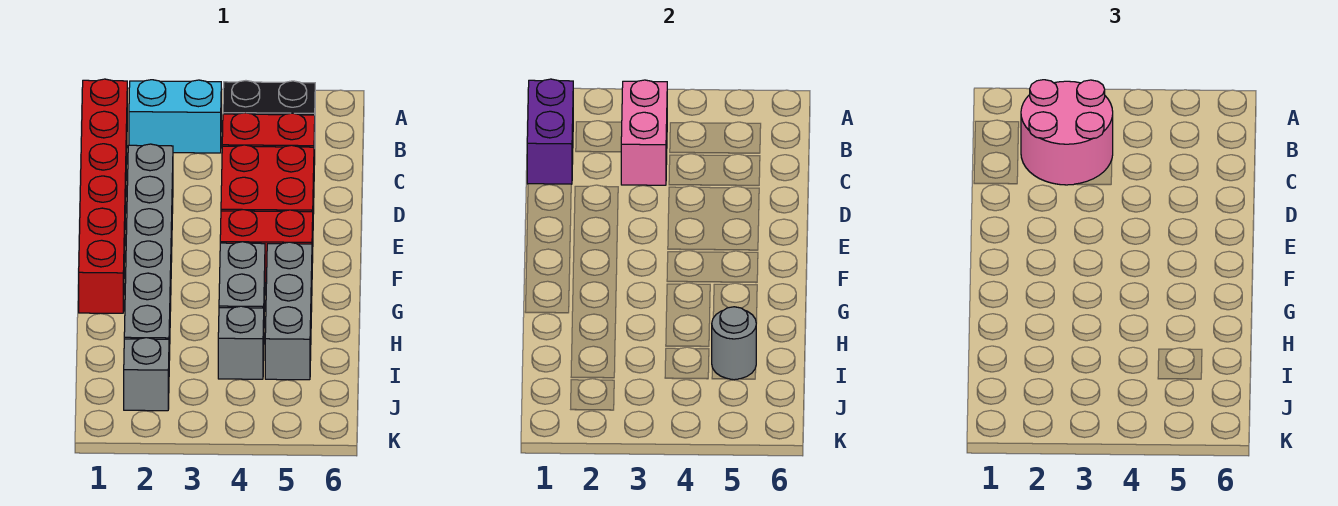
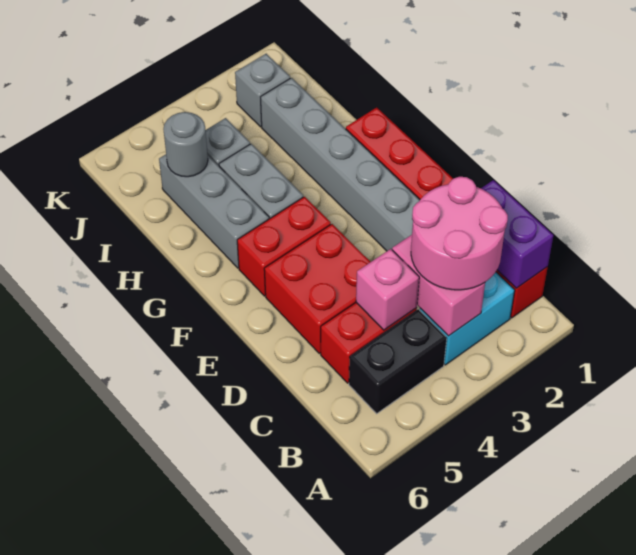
none -> pink brick C4 level 2

